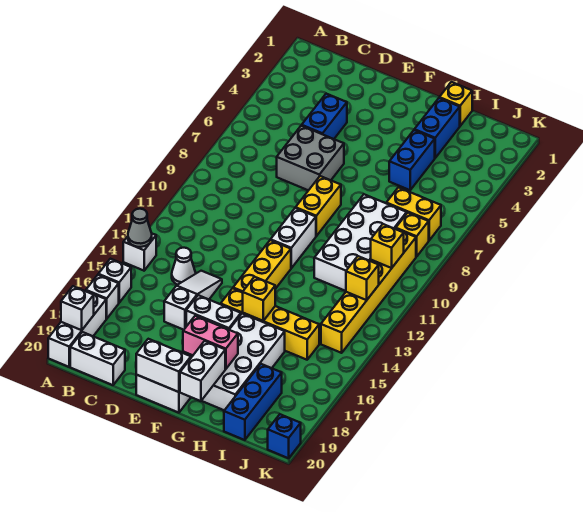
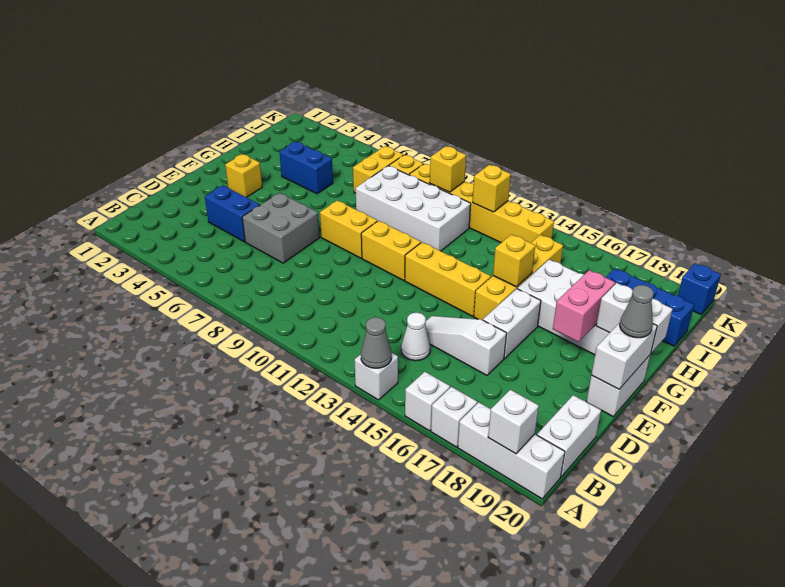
white brick F10:F11 level 1 -> yellow brick F10:F11 level 1
none -> grey cone F20 level 3
yellow brick H1 level 1 -> yellow brick F3 level 1
blue brick H2:H3 level 1 -> none

